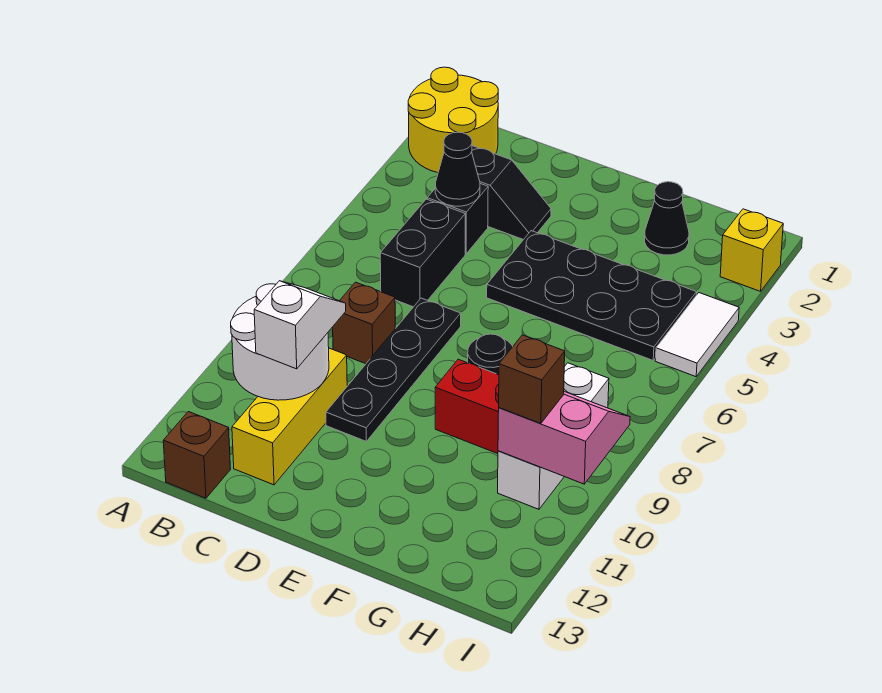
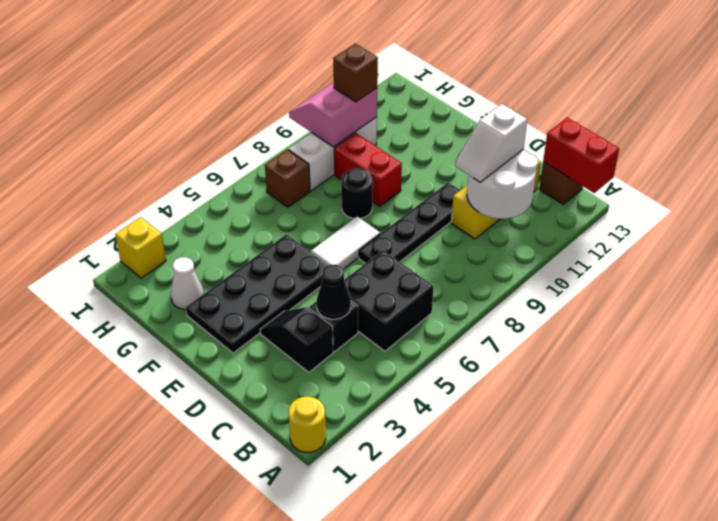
yellow round brick A1:B2 level 1 -> yellow round brick A1 level 1
none -> red brick A13:B13 level 2
black brick C5:C6 level 1 -> black brick B5:C6 level 1
brown brick C8 level 1 -> brown brick H7 level 1
black plate E4:H5 level 1 -> black plate E2:F5 level 1
black cone G2 level 1 -> white cone G2 level 1
pink slope H9:I10 level 2 top 10 -> pink slope H9:I10 level 2 top H
white tile I4:I5 level 1 -> white tile E6:E7 level 1

